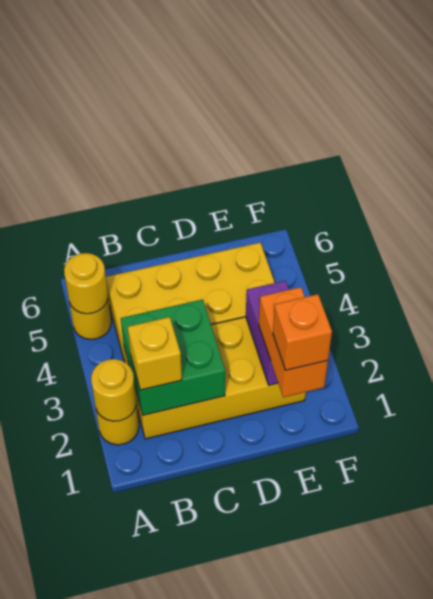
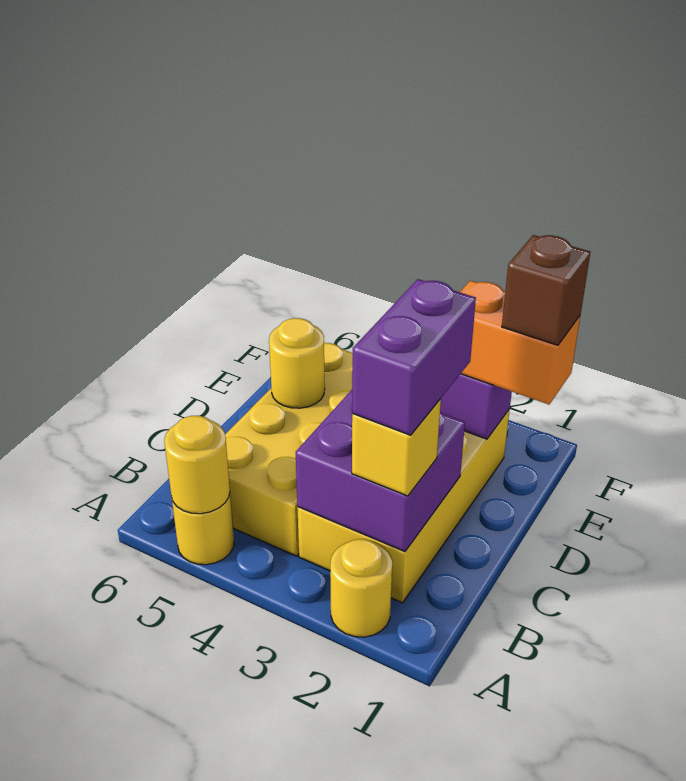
yellow round brick A2 level 2 -> yellow round brick D5 level 2
green brick B2:C3 level 2 -> purple brick B2:C3 level 2
none -> purple brick B2:C2 level 4
orange brick E1 level 4 -> brown brick E1 level 4

